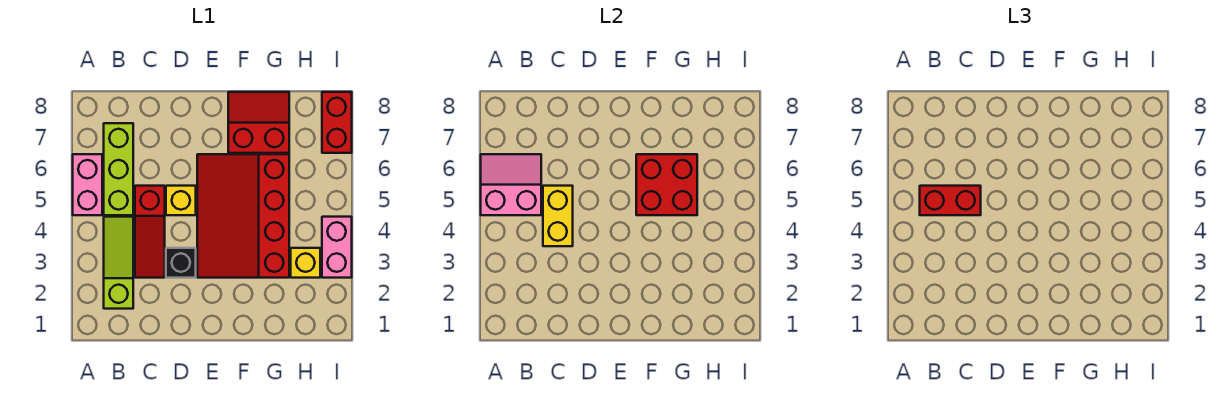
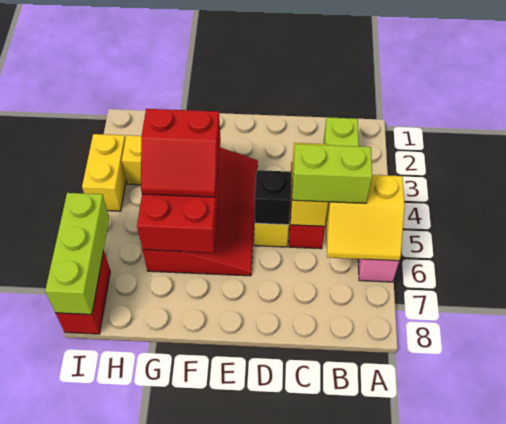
pink slope A5:B6 level 2 top 5 -> yellow slope A5:B6 level 2 top 5
lime brick B5:B7 level 1 -> lime brick I6:I8 level 2
red brick B5:C5 level 3 -> lime brick B5:C5 level 3
black brick D3 level 1 -> black brick D5 level 2
red slope F7:G8 level 1 top 7 -> red slope F4:G5 level 3 top 4
pink brick I3:I4 level 1 -> yellow brick I3:I4 level 1

